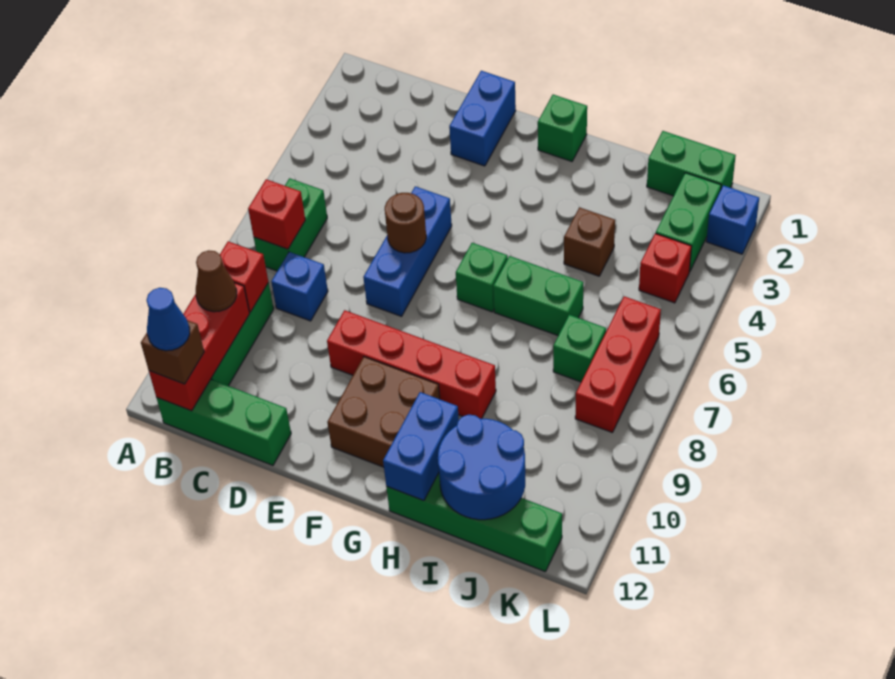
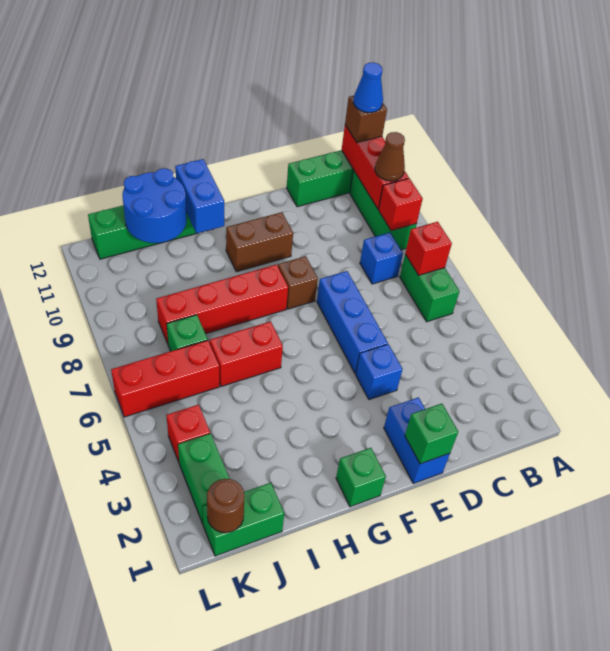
brown round brick E6 level 2 -> brown round brick K1 level 2
red brick E9:H9 level 1 -> red brick G8:J8 level 1
brown brick F10:G11 level 1 -> brown brick F10:G10 level 1
green brick G6 level 1 -> green brick E1 level 2
green brick H6:I6 level 1 -> red brick H6:I6 level 1
brown brick I4 level 1 -> brown brick F8 level 1
red brick K6:K8 level 1 -> red brick J6:L6 level 1
blue brick L2 level 1 -> blue brick E4 level 1

